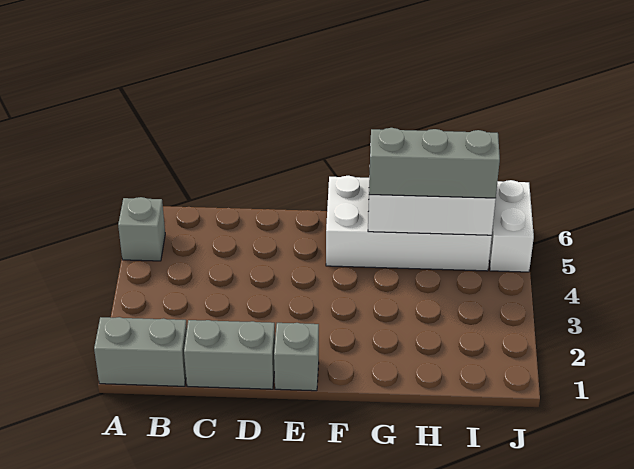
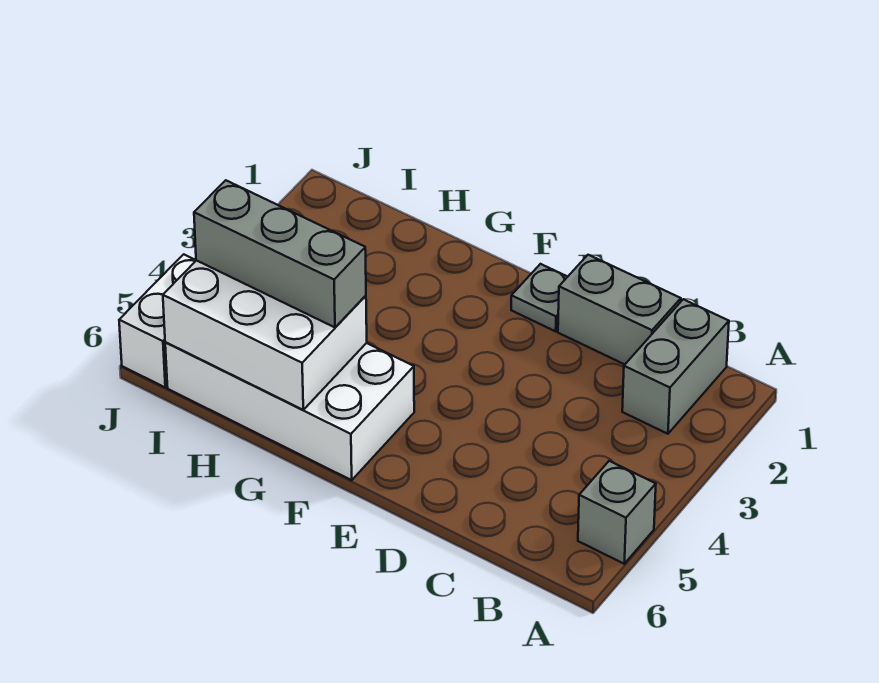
grey brick A1:B1 level 1 -> grey brick B1:B2 level 1
grey brick E1 level 1 -> grey plate E1 level 1

